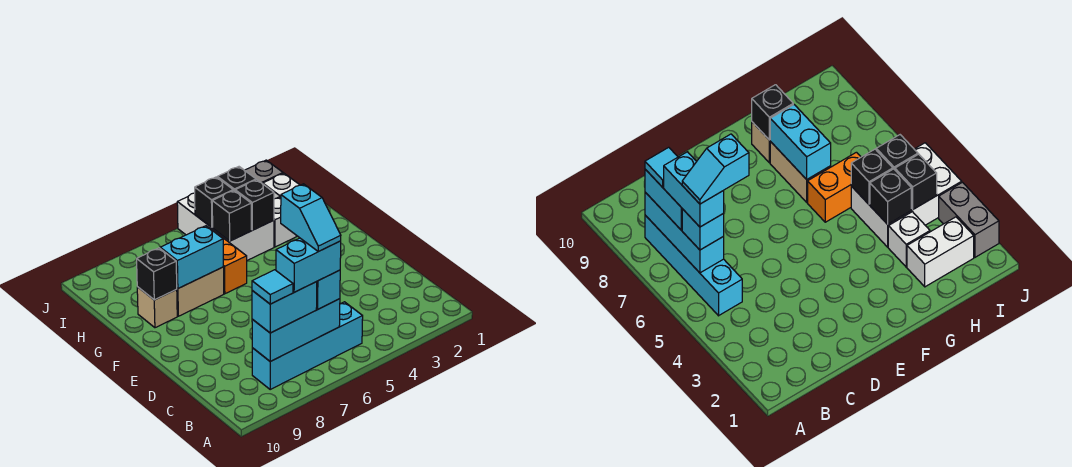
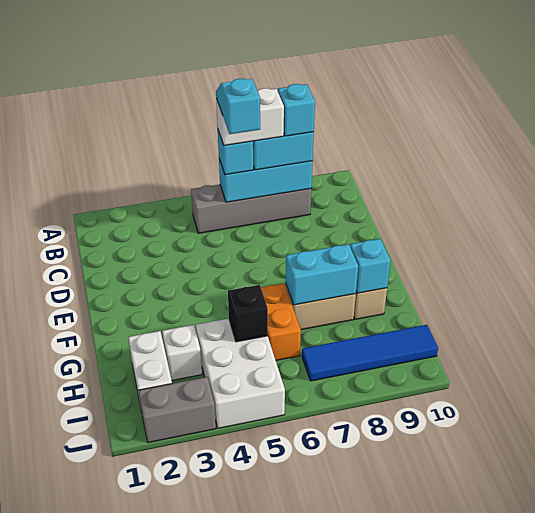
cyan brick B5:B8 level 1 -> grey brick B5:B8 level 1
cyan brick B6:B7 level 4 -> white brick B6:B7 level 4
cyan tile B8 level 4 -> cyan brick B8 level 4
black brick G9 level 2 -> cyan brick G9 level 2
black brick H4 level 2 -> none
black brick I4 level 2 -> none
black brick I5 level 2 -> none
none -> blue tile I7:I10 level 1

